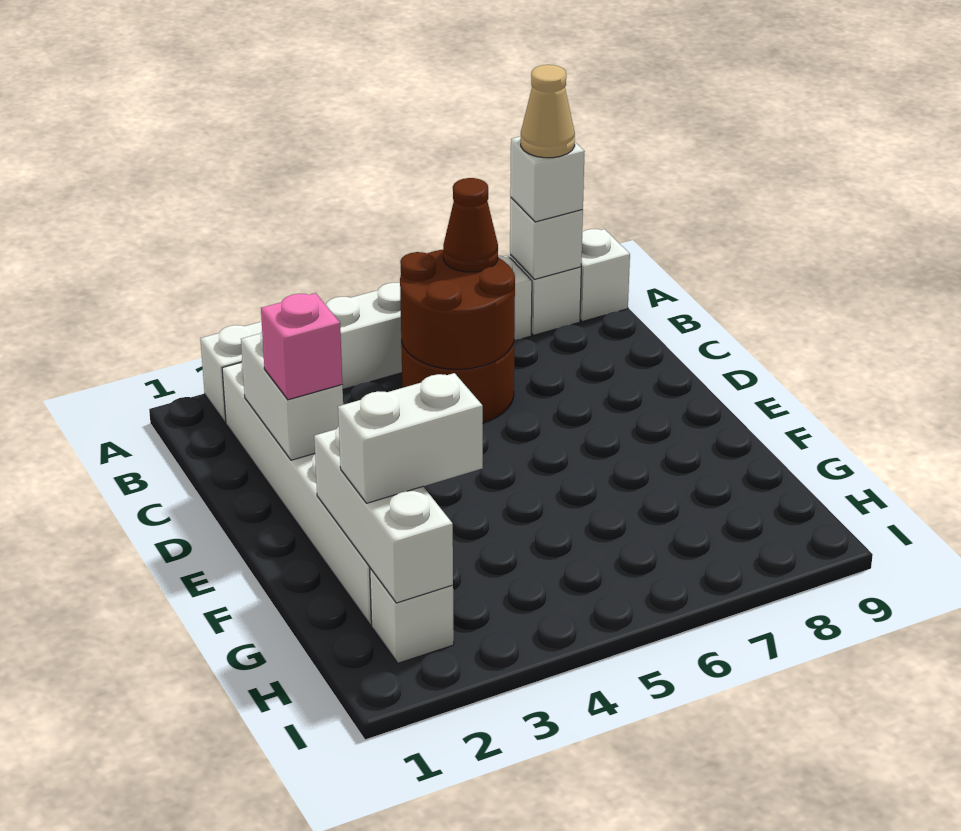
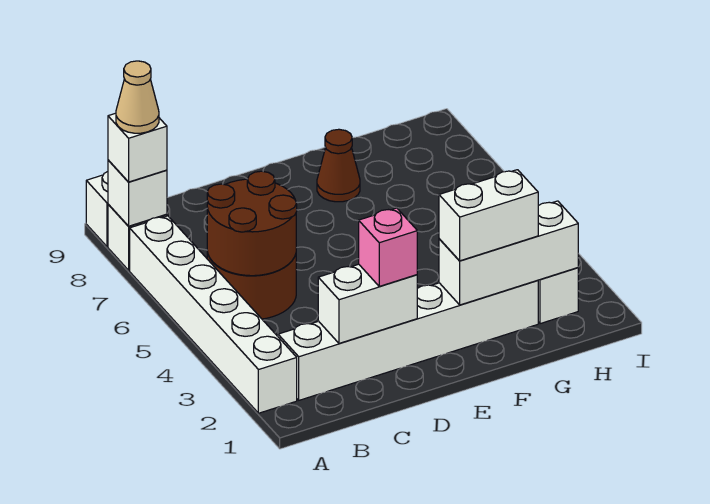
brown cone B6 level 3 -> brown cone F8 level 1
white brick G2:G3 level 3 -> white brick F2:G2 level 3

